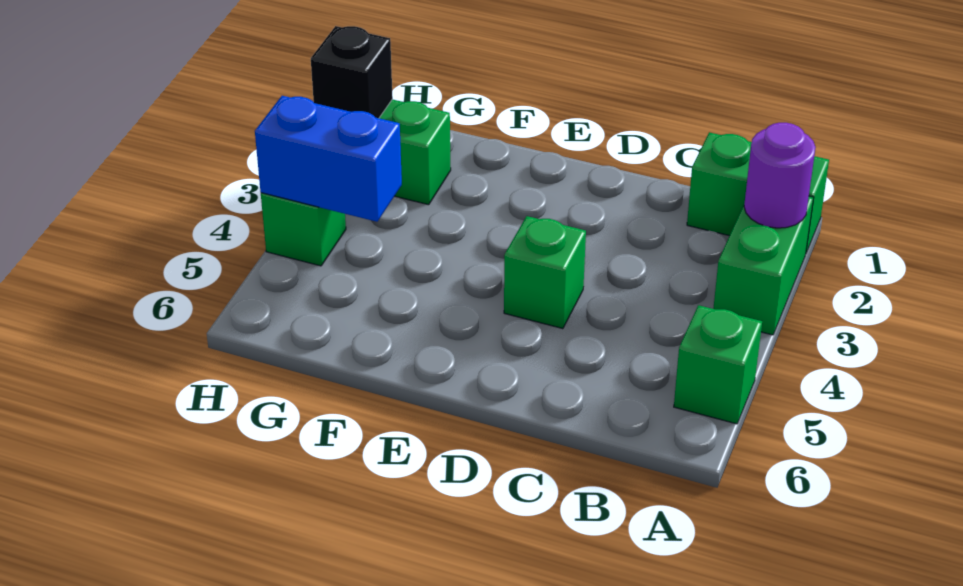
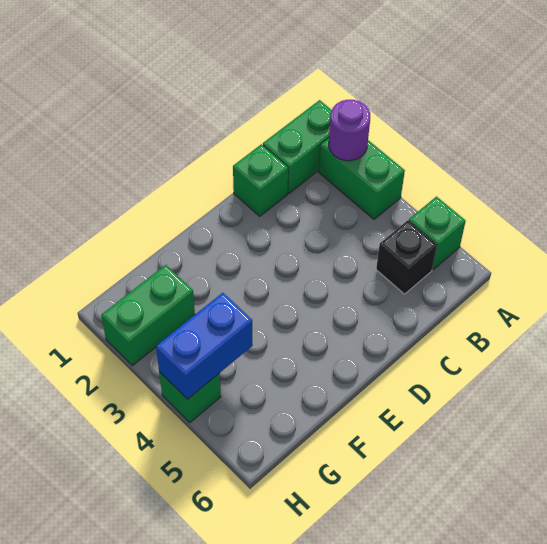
green brick D4 level 1 -> green brick C1 level 1
black brick H2 level 2 -> black brick B5 level 1

